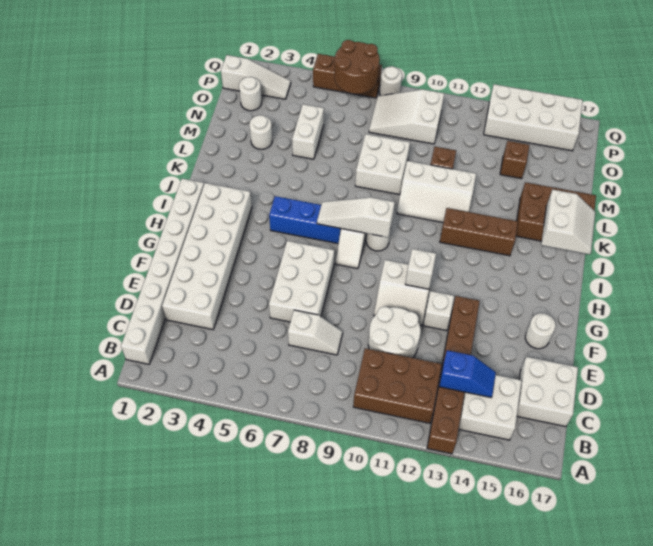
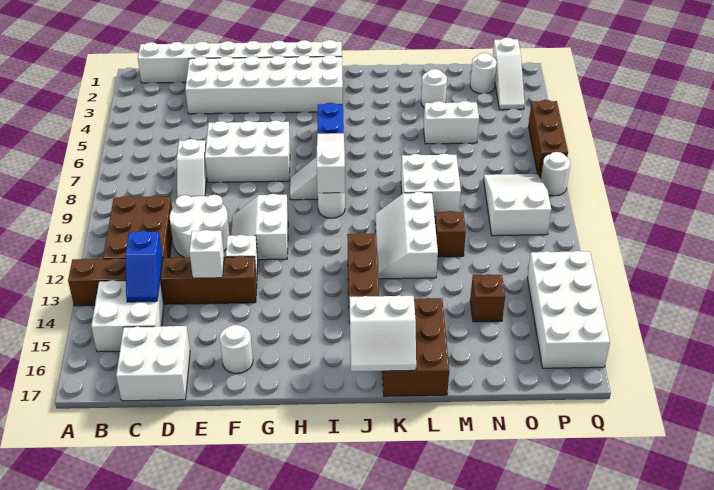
white brick G11 level 2 -> white brick E13 level 2
brown round brick P6:Q7 level 2 -> none

